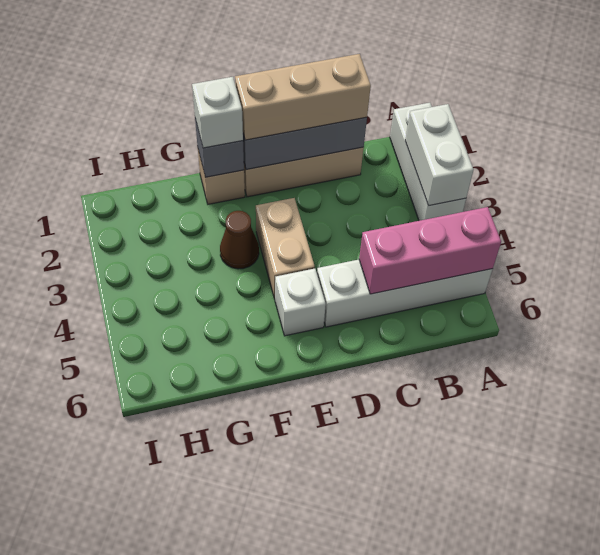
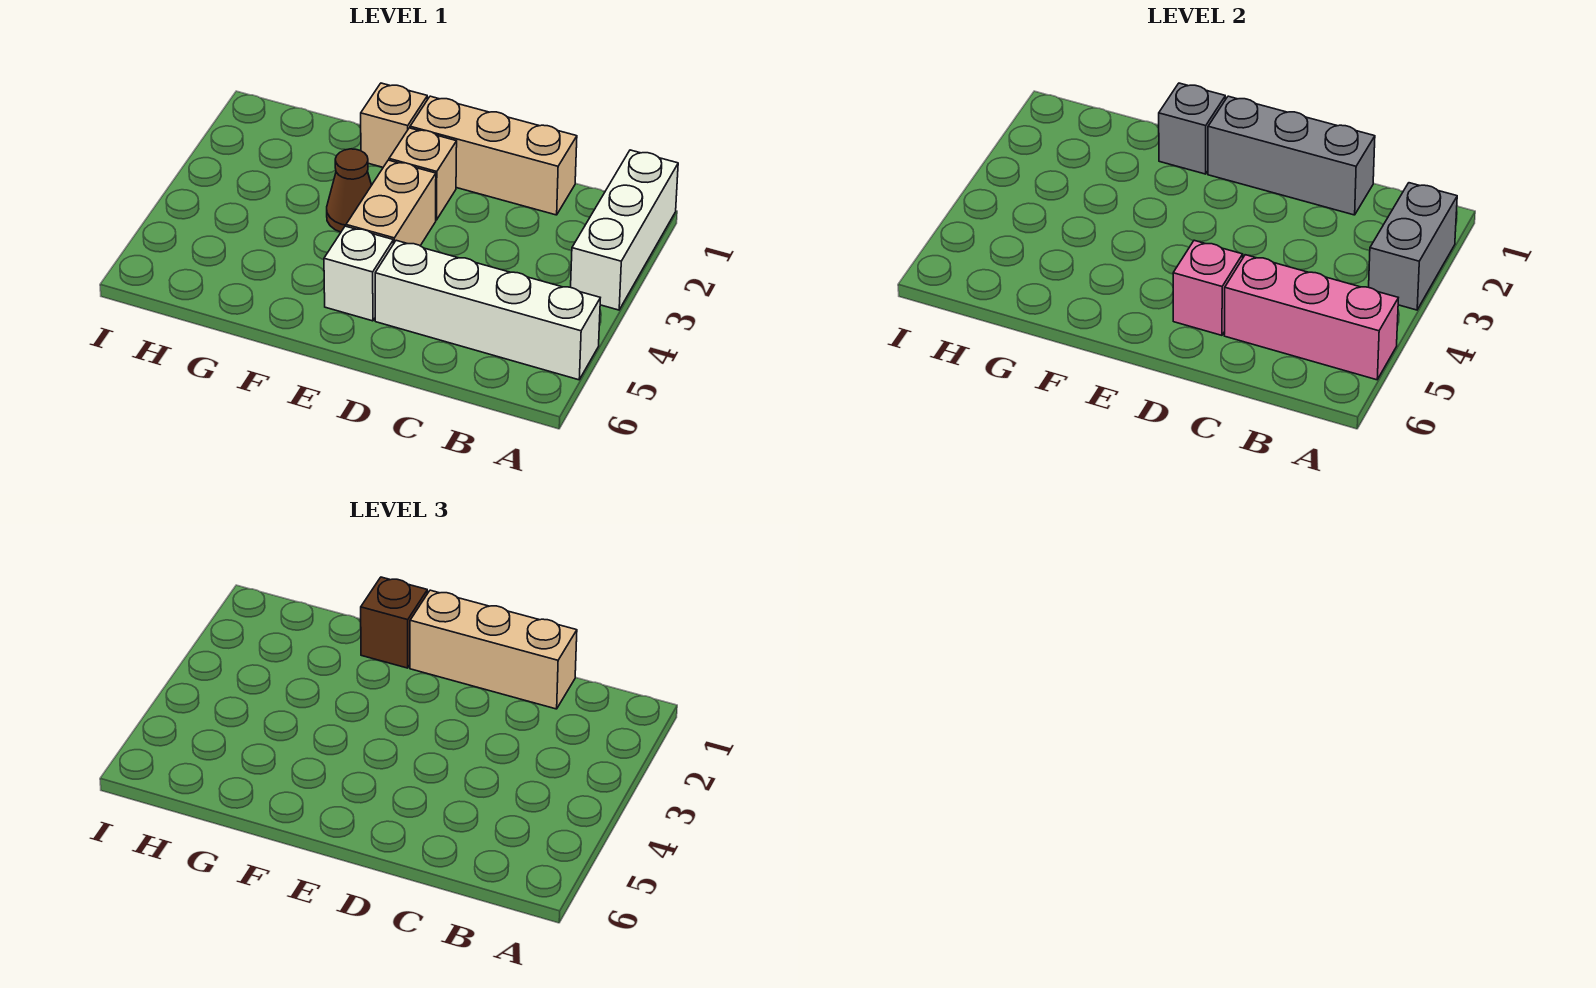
white brick A2:A3 level 2 -> grey brick A2:A3 level 2
none -> pink brick D5 level 2
none -> tan brick E2 level 1
white brick F1 level 3 -> brown brick F1 level 3

